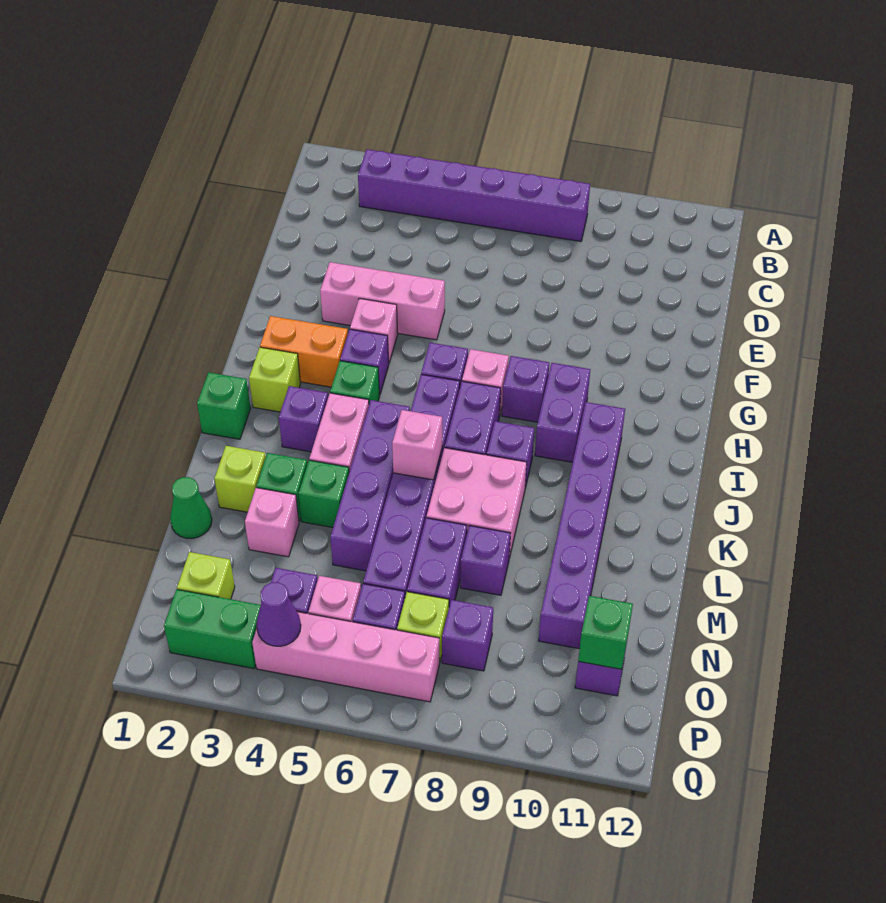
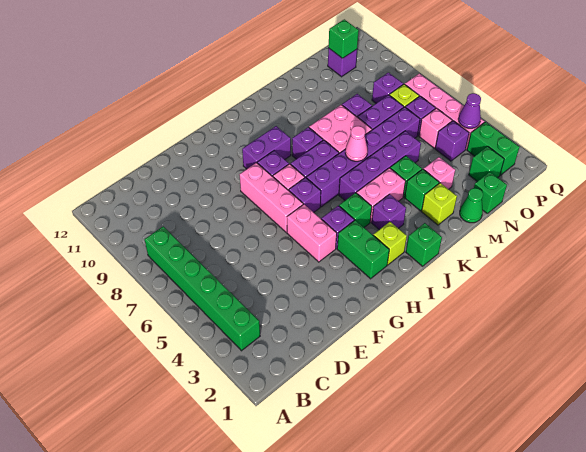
purple brick B3:B8 level 1 -> green brick B3:B8 level 1
pink brick F3:F5 level 1 -> pink brick G6:G8 level 1
pink brick G4 level 1 -> pink brick G4:G5 level 1
orange brick H2:H3 level 1 -> green brick H2:H3 level 1
purple brick I10:N10 level 1 -> none
pink brick K6 level 2 -> pink cone K6 level 2
none -> green brick N1 level 1
lime brick O2 level 1 -> green brick O2 level 1

